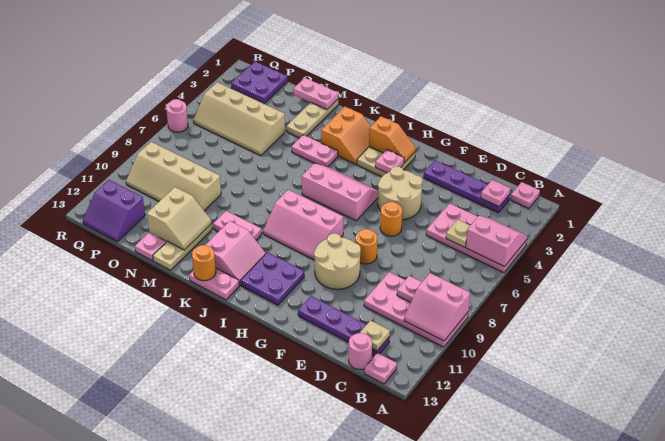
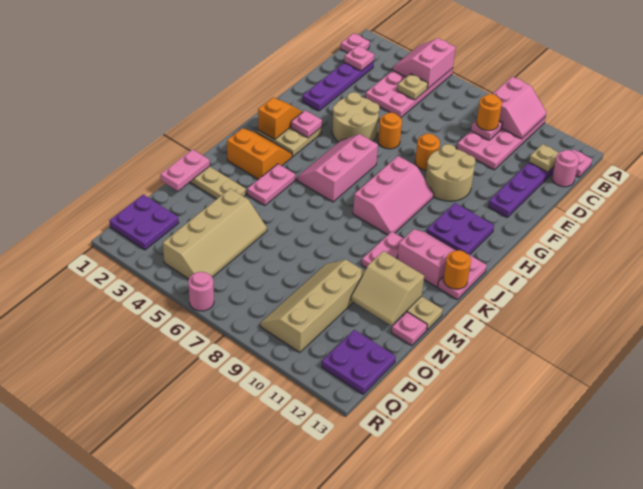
none -> orange round brick C9 level 3
tan slope M11:N12 level 2 top N -> tan slope M11:N12 level 2 top M
tan slope N9:Q10 level 1 top 9 -> tan slope N9:Q10 level 1 top 10
purple slope P12:Q13 level 1 top 12 -> purple plate P12:Q13 level 1

